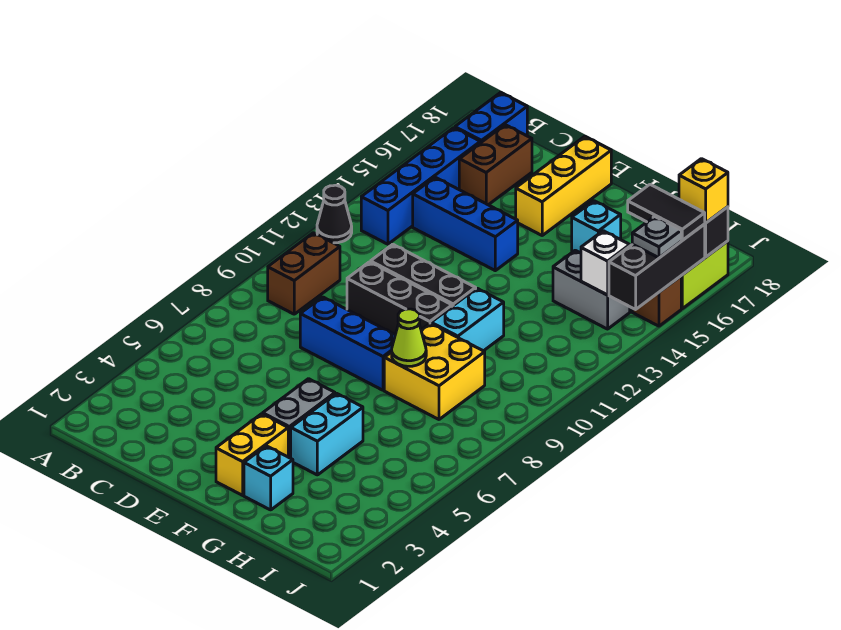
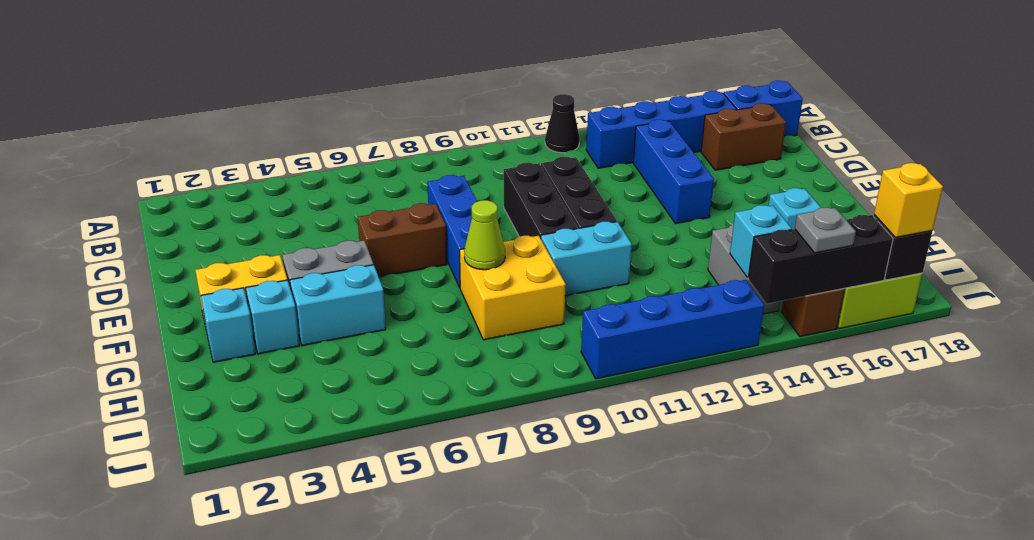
brown brick B9:B10 level 1 -> brown brick E6:E7 level 1
yellow brick E16:E18 level 1 -> none
none -> cyan brick G3 level 1
white brick I14 level 2 -> cyan brick I14 level 2
black tile I16:J16 level 3 -> none
none -> blue brick J10:J13 level 1

